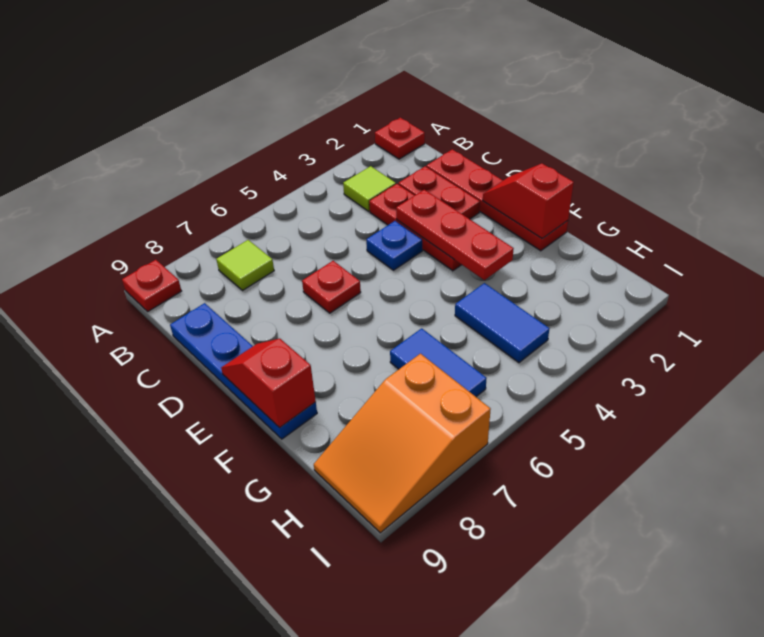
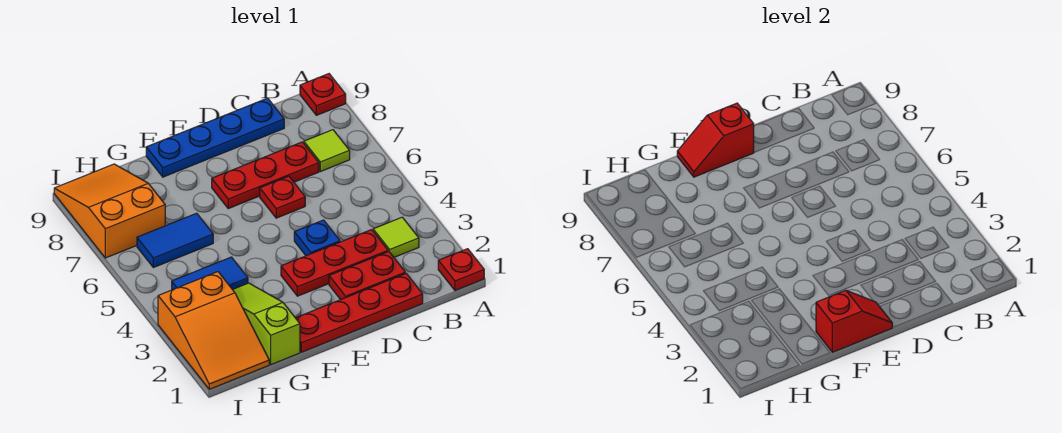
red plate D3:F3 level 2 -> red plate C7:E7 level 1
red slope E9:F9 level 2 top F -> red slope E9:F9 level 2 top E
none -> lime slope G1:G3 level 1 top 1
none -> orange slope H1:I3 level 1 top 3

